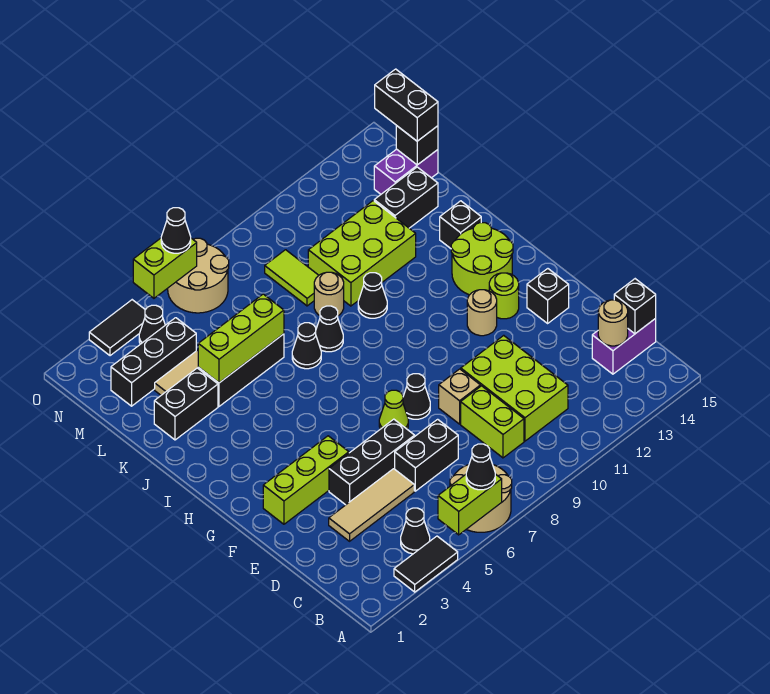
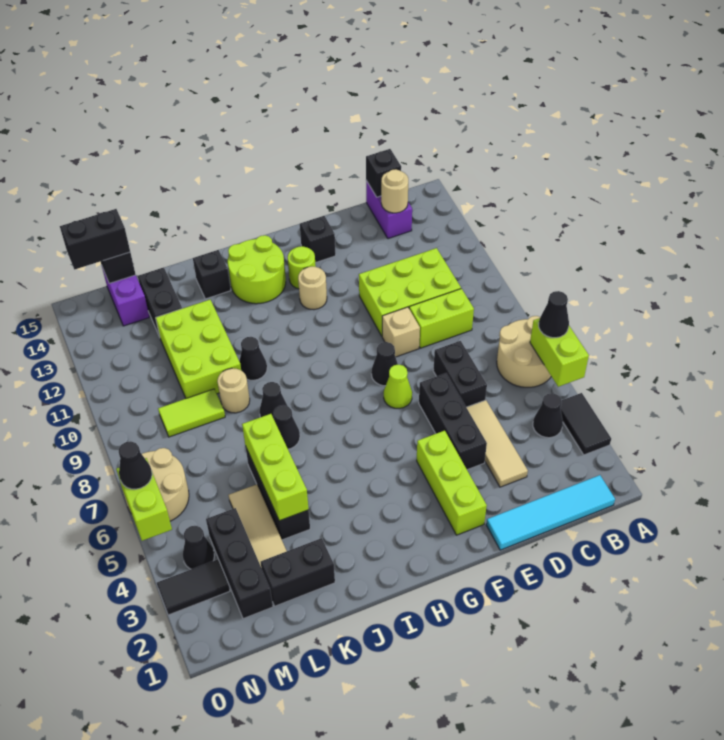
none -> cyan tile B1:E1 level 1
black brick K2:K3 level 1 -> black brick K2:L2 level 1
black tile O3:O4 level 1 -> black tile N3:O3 level 1

